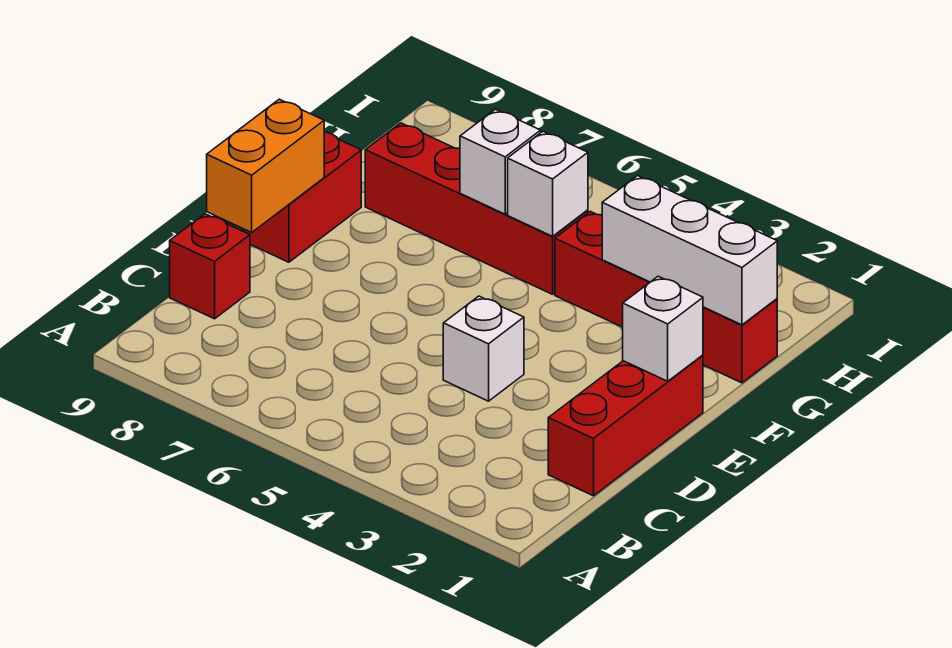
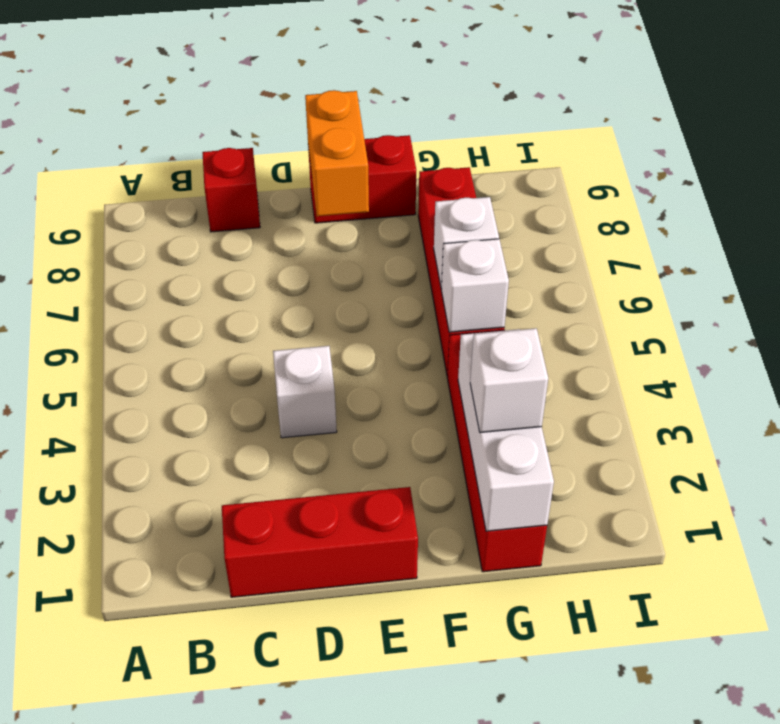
orange brick D9:E9 level 2 -> orange brick E8:E9 level 2
white brick E1 level 2 -> white brick G2 level 3

